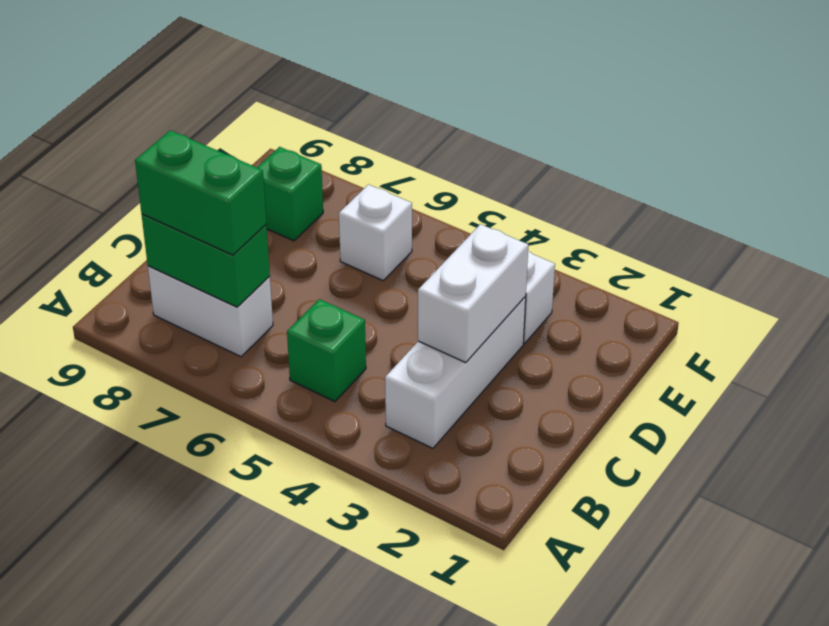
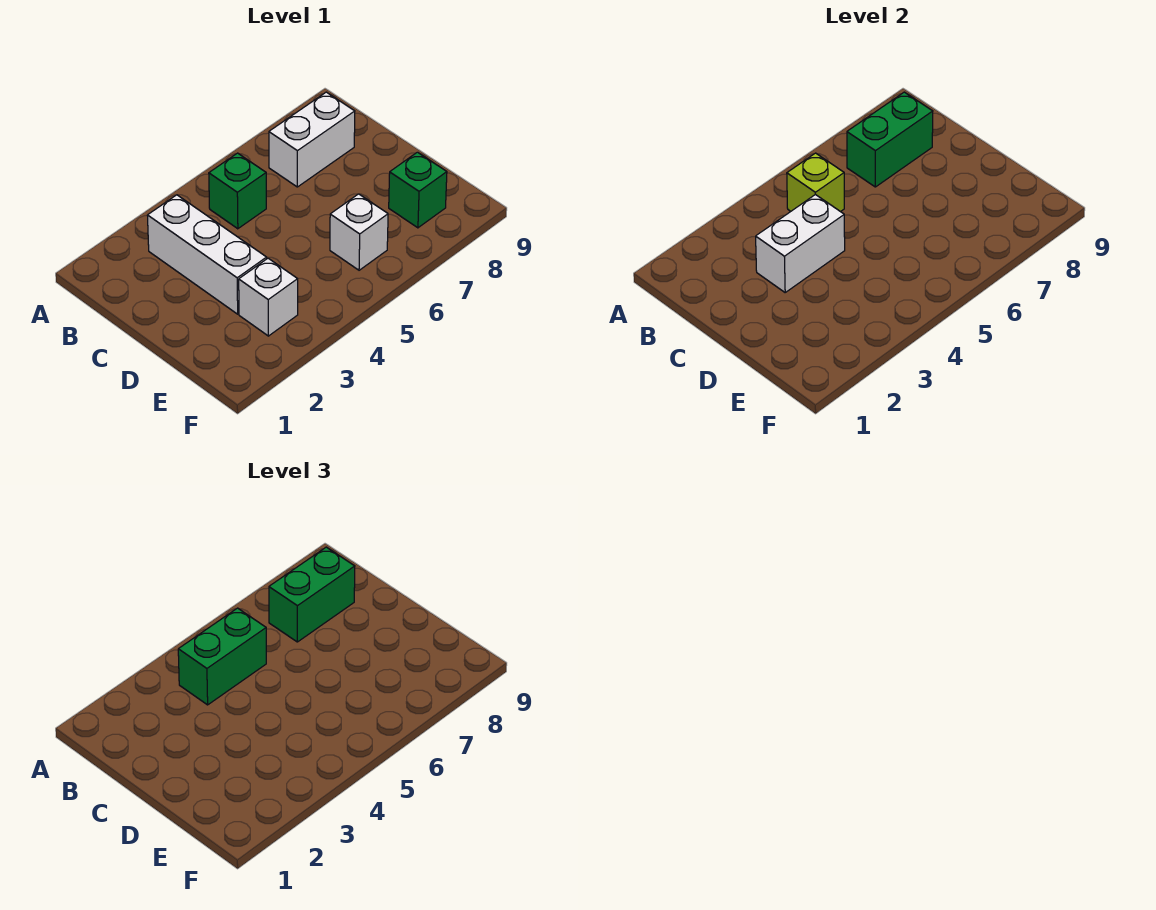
none -> green brick B4:B5 level 3
none -> lime brick B5 level 2
white brick C3:D3 level 2 -> white brick C3:C4 level 2

